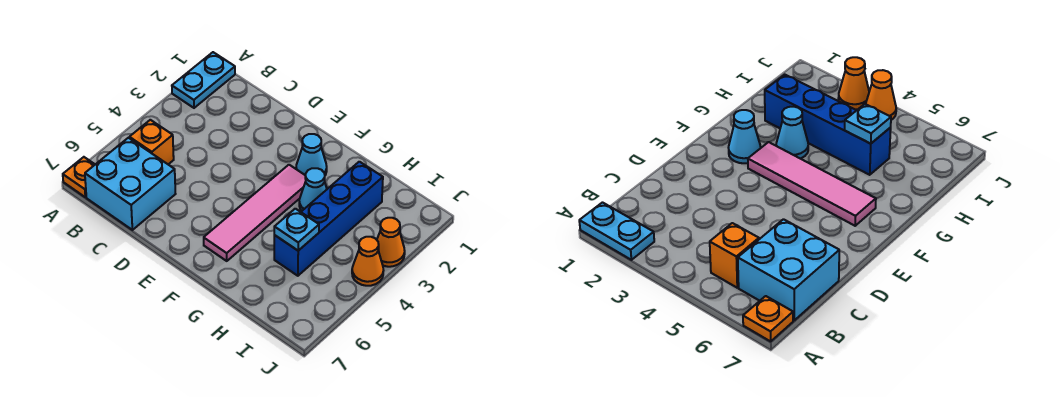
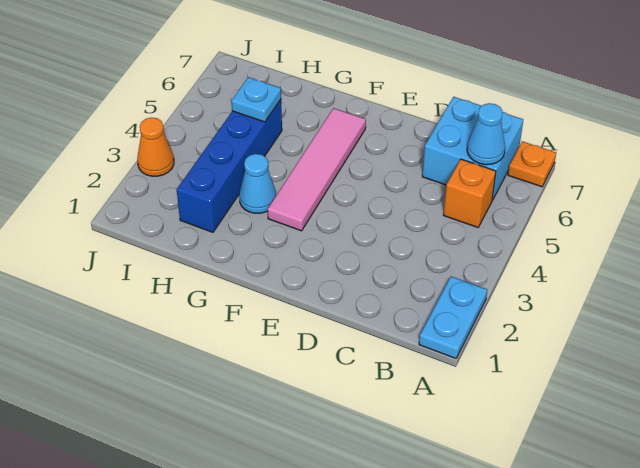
cyan cone F2 level 1 -> cyan cone B6 level 2
orange cone J4 level 1 -> none

